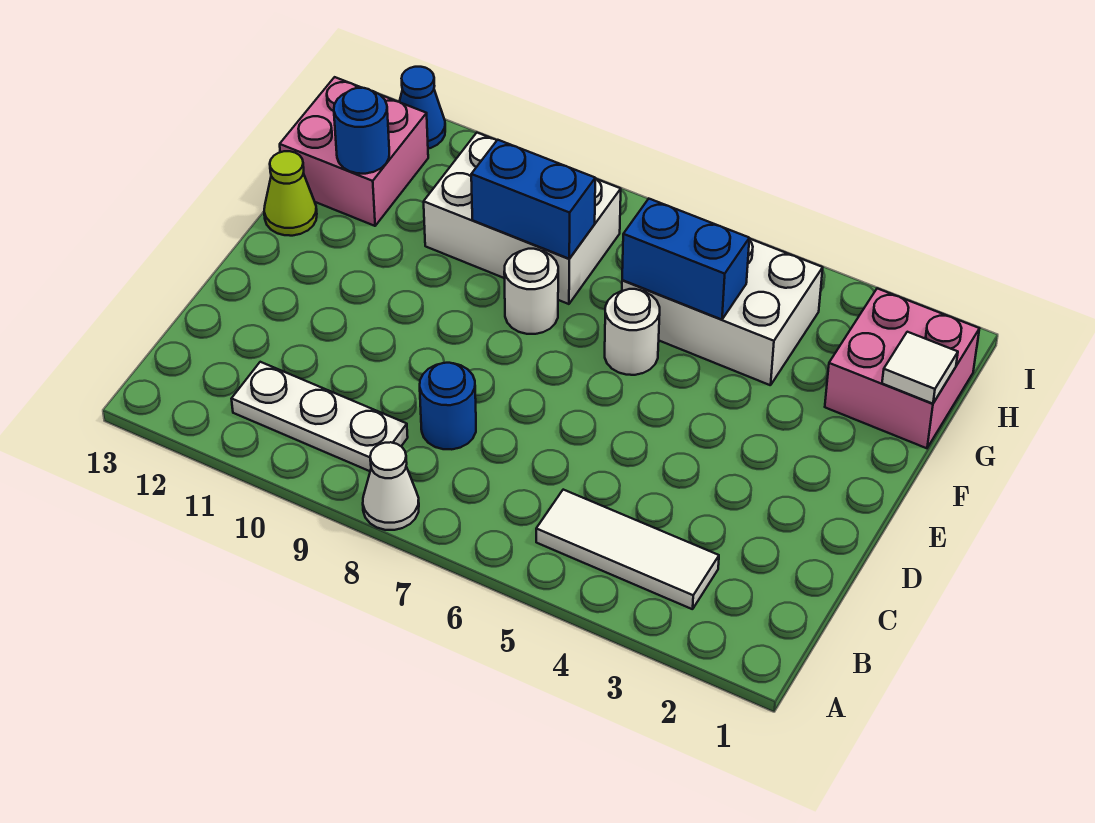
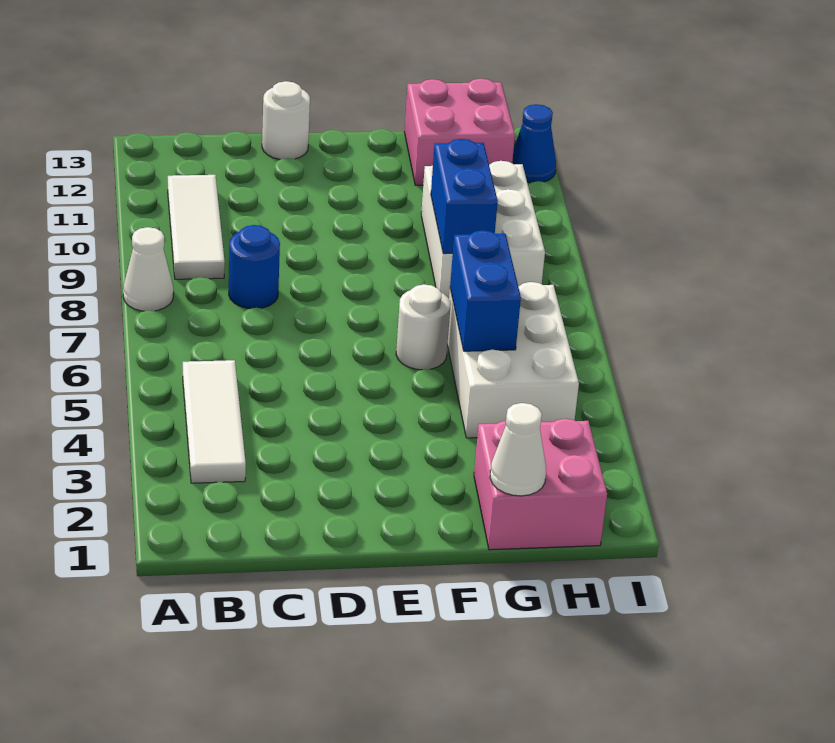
white plate B9:B11 level 1 -> white tile B9:B11 level 1
white round brick F8 level 1 -> white round brick D13 level 1
lime cone F13 level 1 -> none
white tile G1 level 2 -> white cone G1 level 2
blue round brick G12 level 2 -> none

